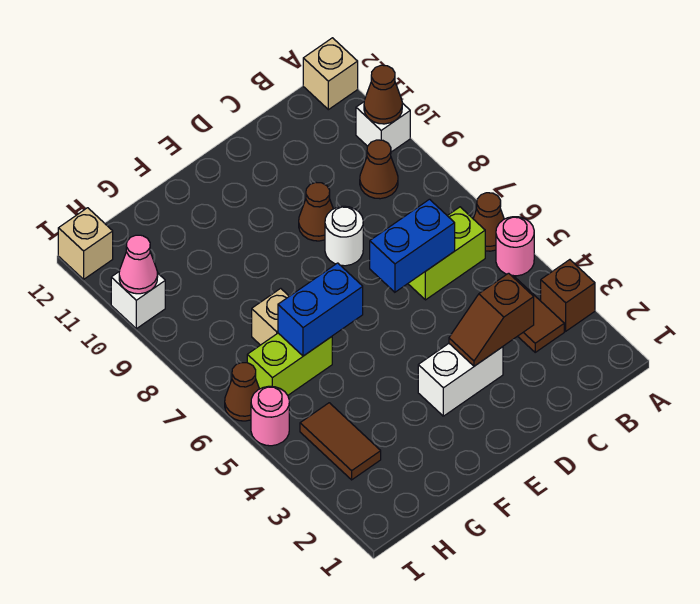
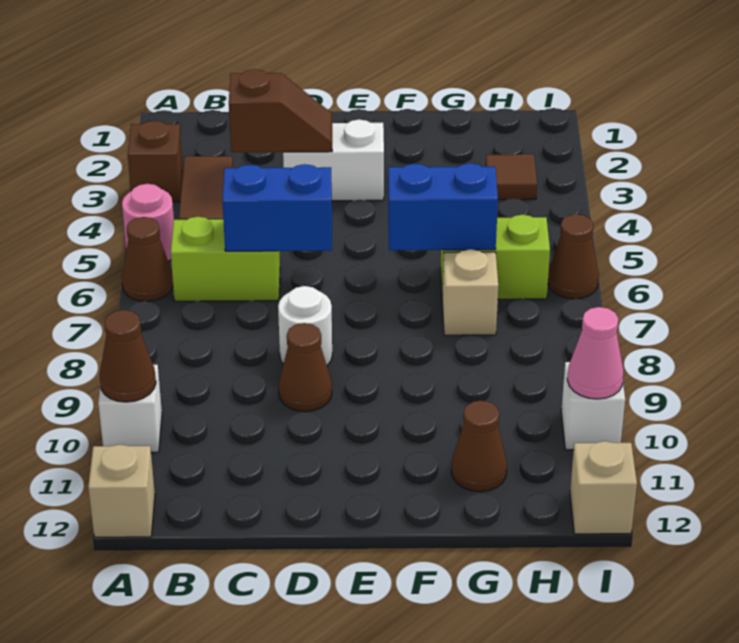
brown cone B9 level 1 -> brown cone G11 level 1
brown tile H3:H4 level 1 -> brown tile H3 level 1
pink round brick I5 level 1 -> none

